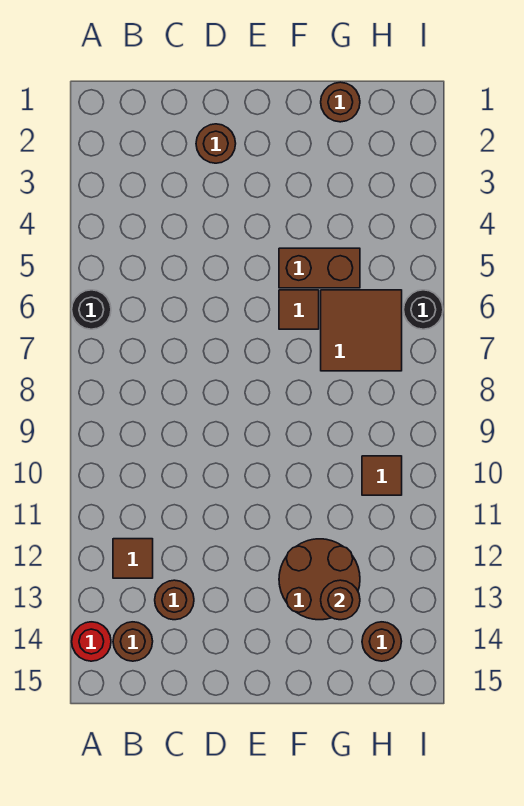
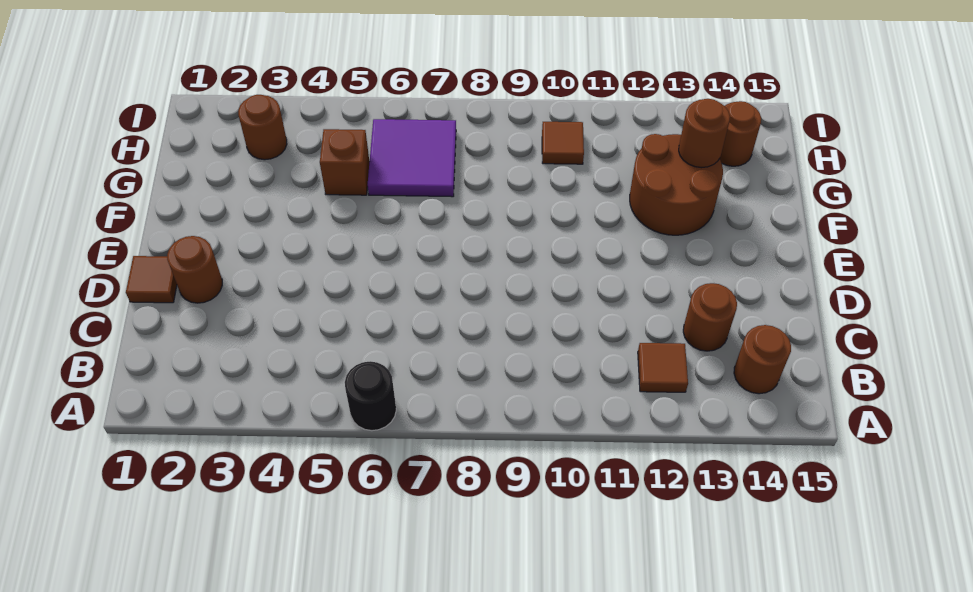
red round brick A14 level 1 -> none
brown brick F5:G5 level 1 -> brown brick G5 level 1
brown tile F6 level 1 -> brown tile D1 level 1
brown round brick G1 level 1 -> brown round brick H3 level 1
brown tile G6:H7 level 1 -> purple tile G6:H7 level 1
black round brick I6 level 1 -> none

